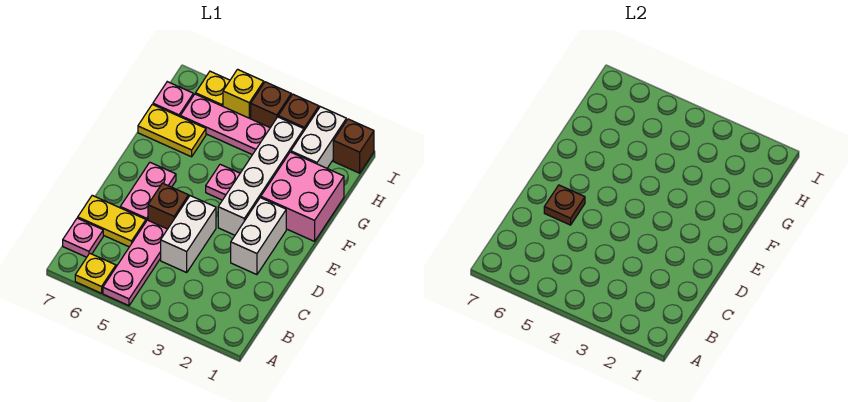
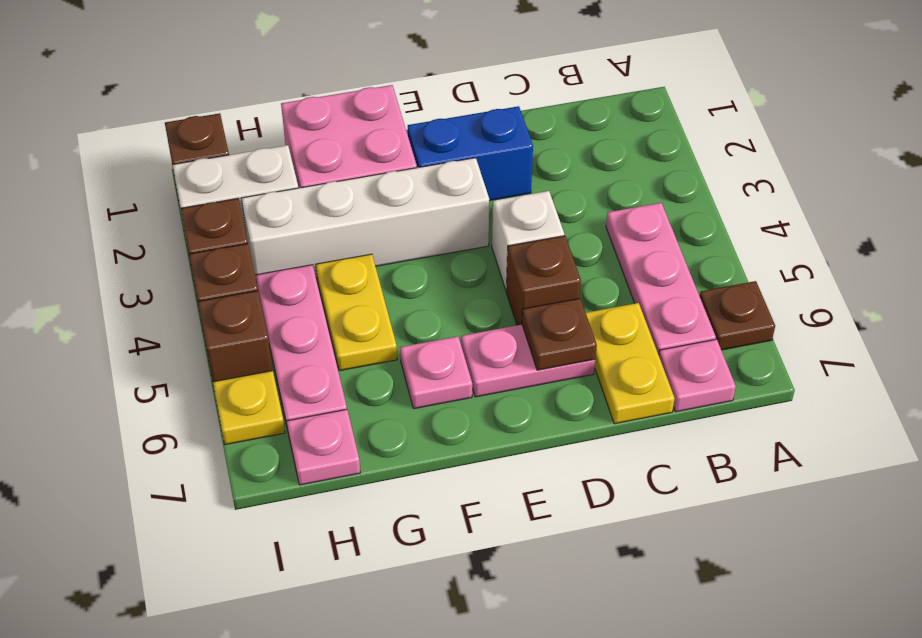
pink plate A5:C5 level 1 -> pink plate B4:B6 level 1
yellow plate A6 level 1 -> brown plate A6 level 1
white brick C4:D4 level 1 -> white brick D4 level 1
white brick D2:E2 level 1 -> blue brick D2:E2 level 1
pink plate F4 level 1 -> pink plate F6 level 1
yellow plate G6:G7 level 1 -> yellow plate G4:G5 level 1
yellow brick I5 level 1 -> brown brick I5 level 1

